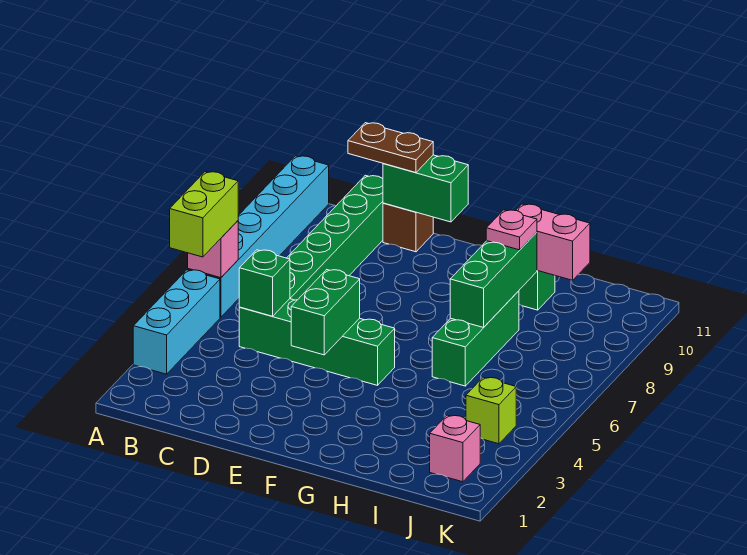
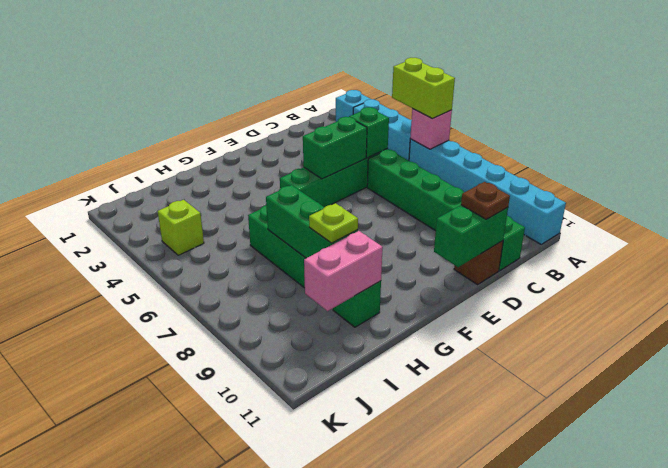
none -> cyan brick A2 level 1
brown plate C11:D11 level 3 -> brown plate D11 level 3
green brick E4:E5 level 2 -> green brick D5:E5 level 2
pink plate H9 level 3 -> lime plate H9 level 3
pink brick J2 level 1 -> none

